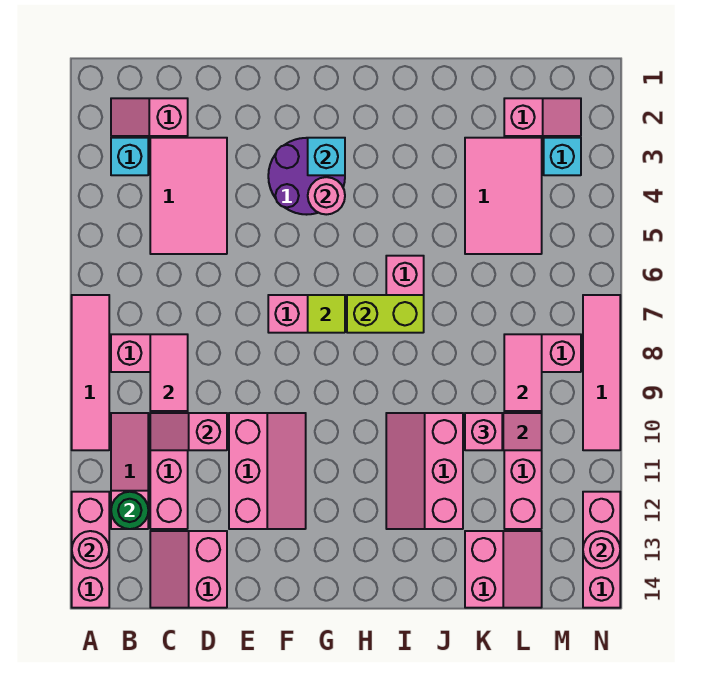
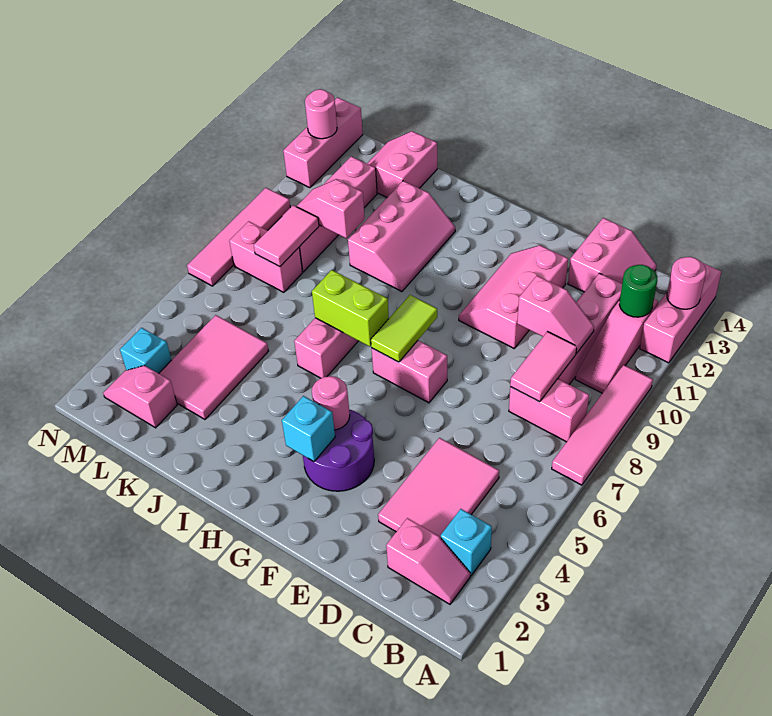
lime tile G7 level 2 -> lime tile G7:G8 level 2
pink brick K10 level 3 -> none

